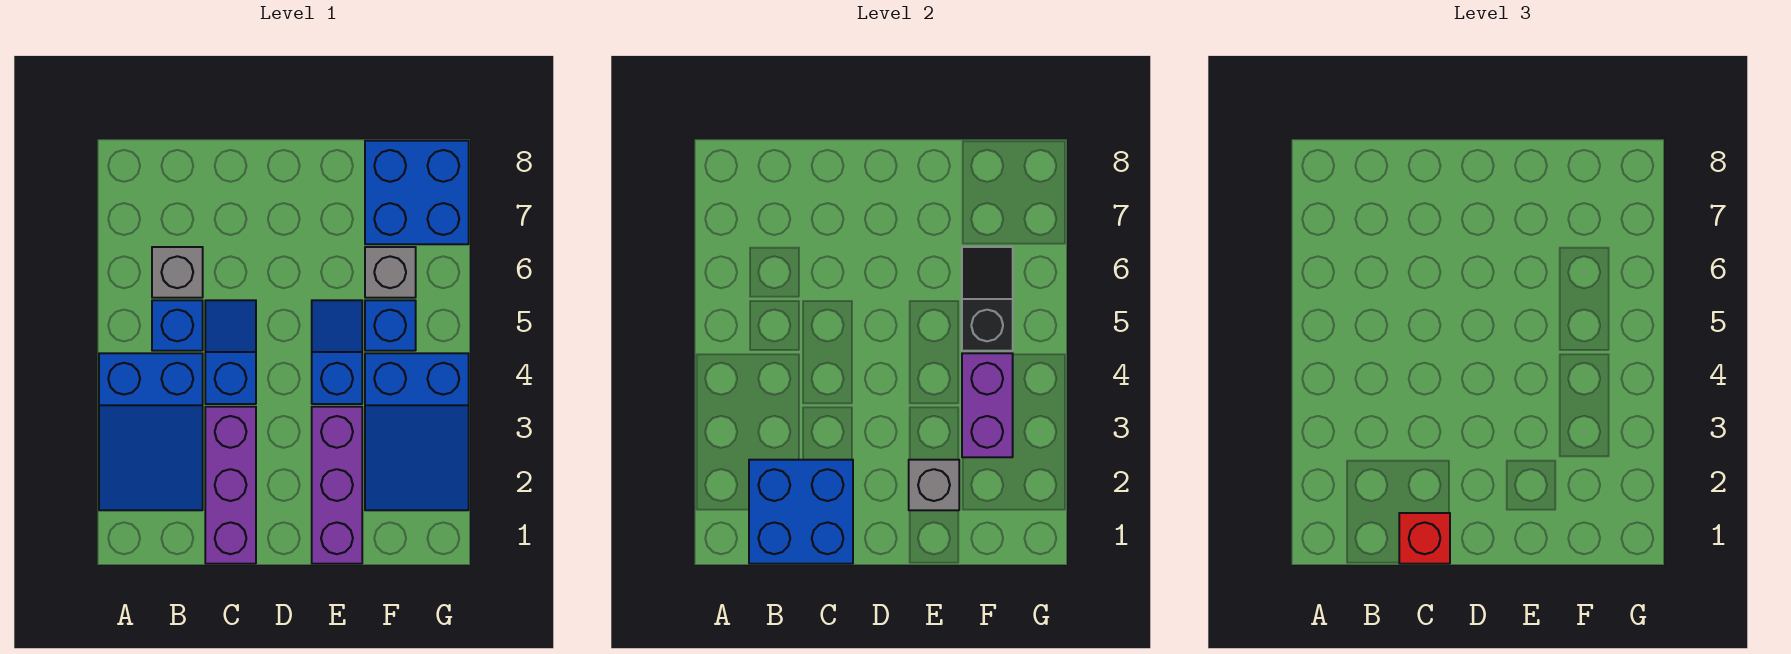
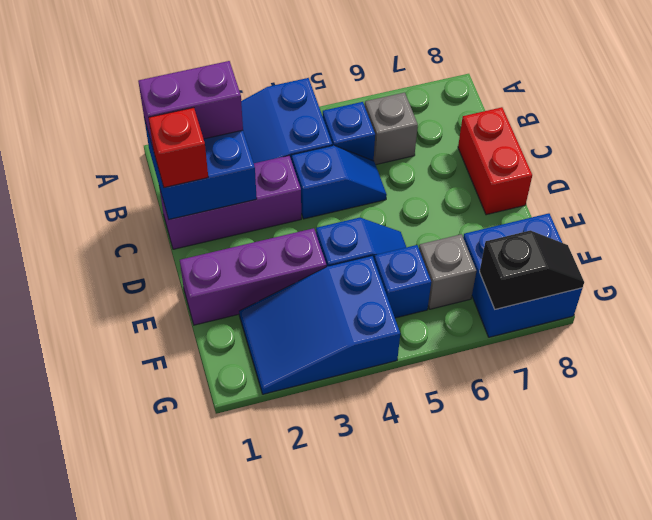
none -> red brick C8:D8 level 1
grey brick E2 level 2 -> none
purple brick F3:F4 level 2 -> purple brick B1:B2 level 3
black slope F5:F6 level 2 top 5 -> black slope G7:G8 level 2 top 7

